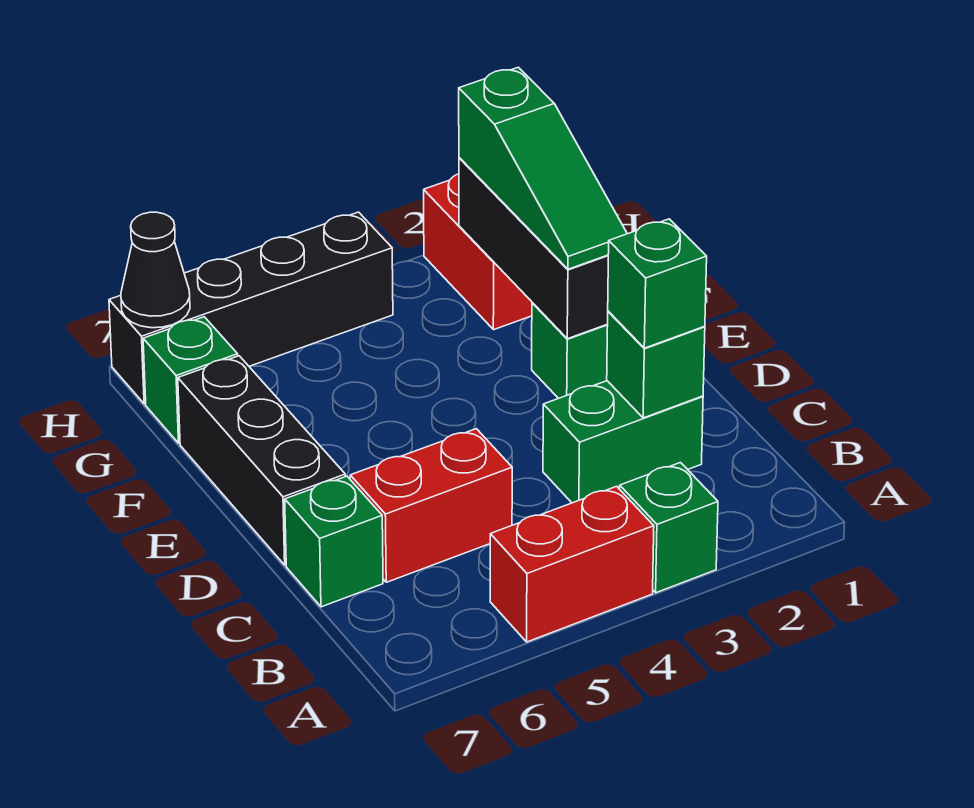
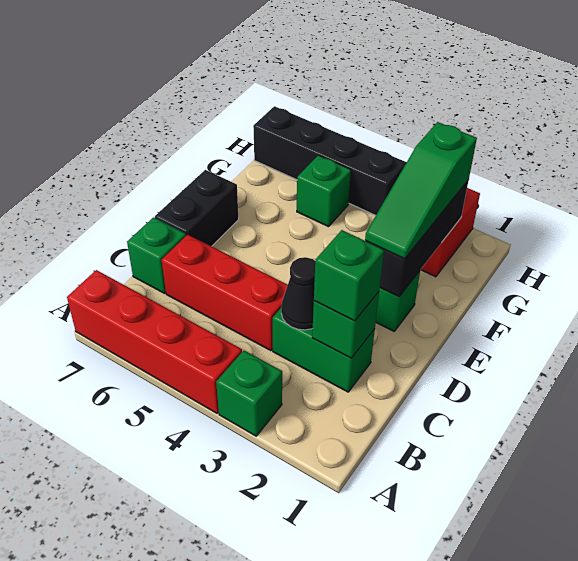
red brick A4:A5 level 1 -> red brick A4:A7 level 1
red brick C5:C6 level 1 -> red brick C4:C6 level 1
black brick D7:F7 level 1 -> black brick D7:E7 level 1
green brick G7 level 1 -> green brick G5 level 1
black cone H7 level 2 -> black cone C3 level 2

